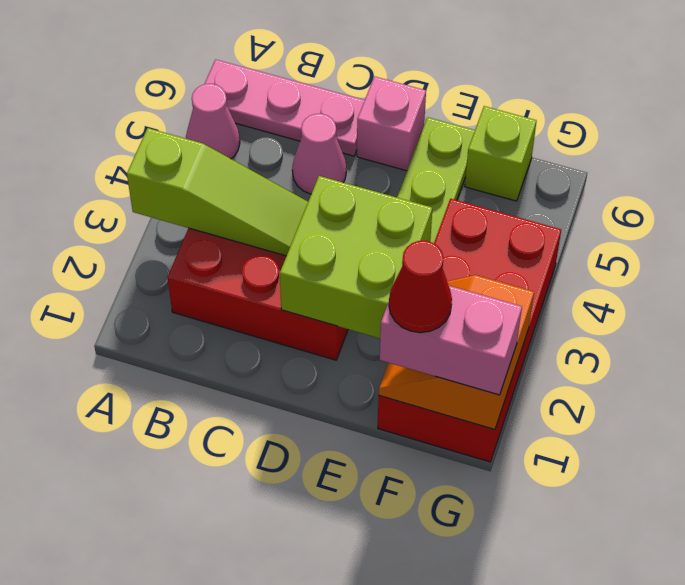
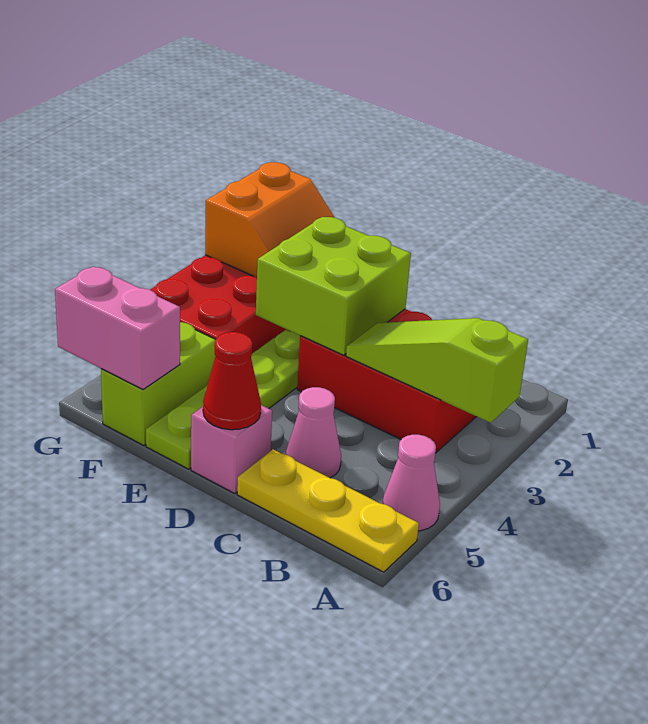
pink plate A6:C6 level 1 -> yellow plate A6:C6 level 1
pink brick F1:G1 level 3 -> pink brick F6:G6 level 2
red cone F1 level 4 -> red cone D6 level 2
lime brick F6 level 1 -> lime brick F5:F6 level 1

